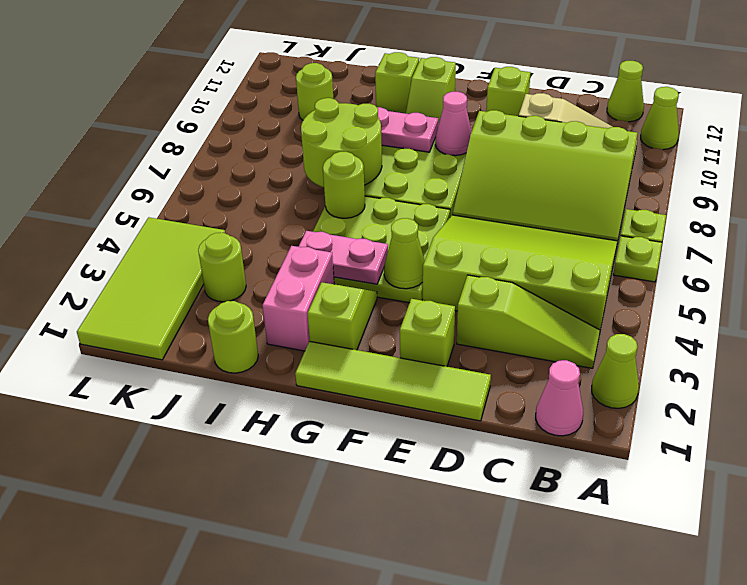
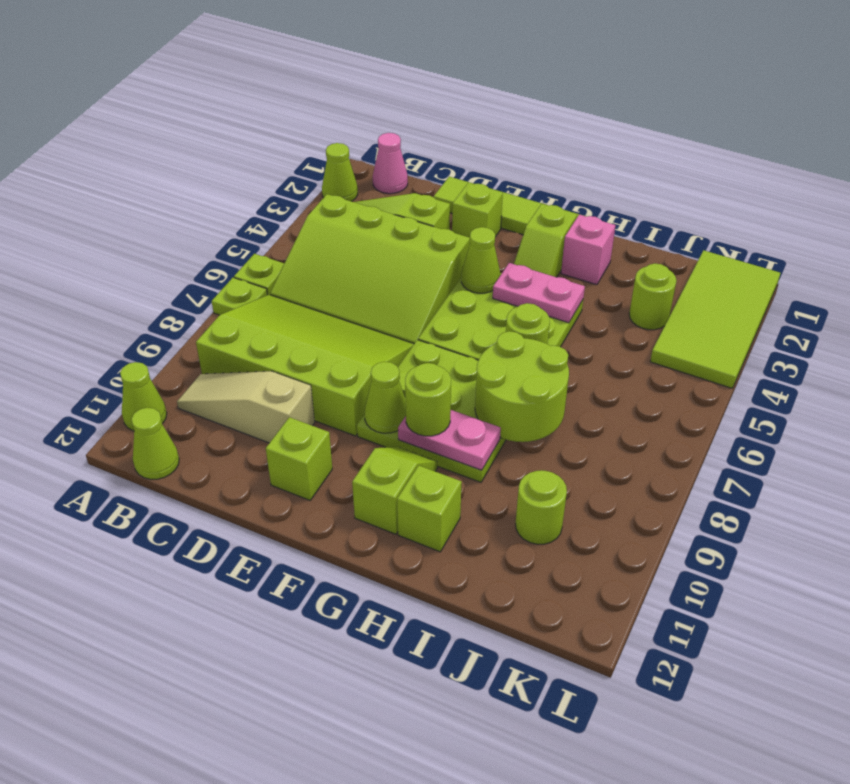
pink cone F9 level 2 -> lime cone F9 level 2
pink brick H2:H3 level 1 -> pink brick H2 level 1
lime round brick I1 level 1 -> lime round brick G9 level 3

